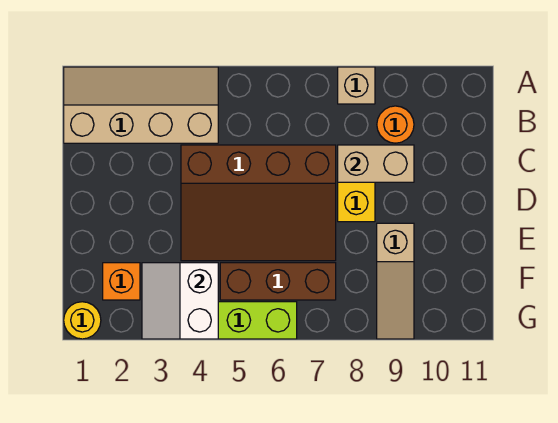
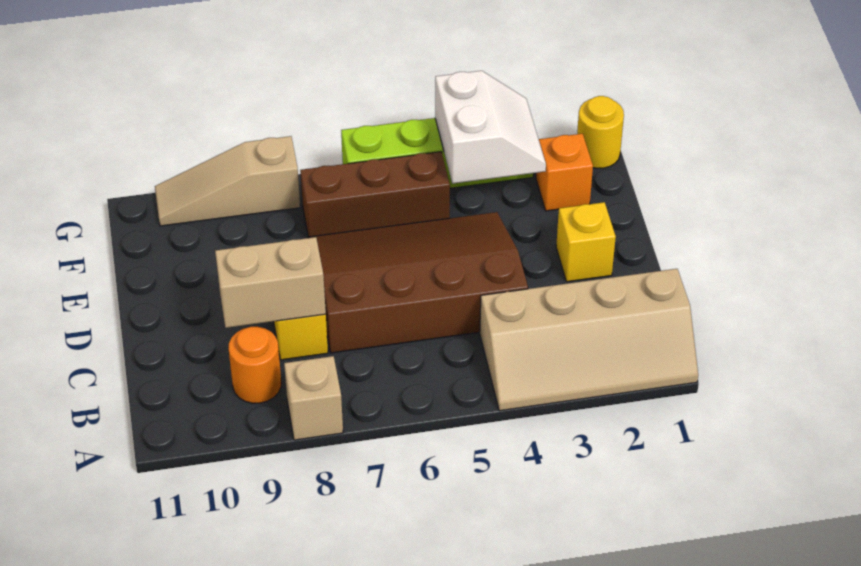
none -> yellow brick D2 level 1
tan slope E9:G9 level 1 top E -> tan slope G8:G10 level 1 top 8

